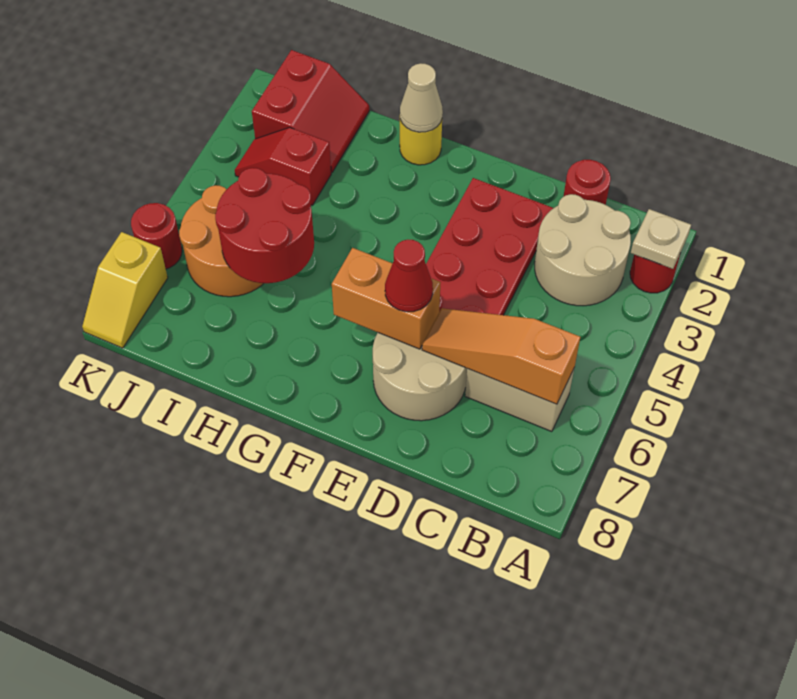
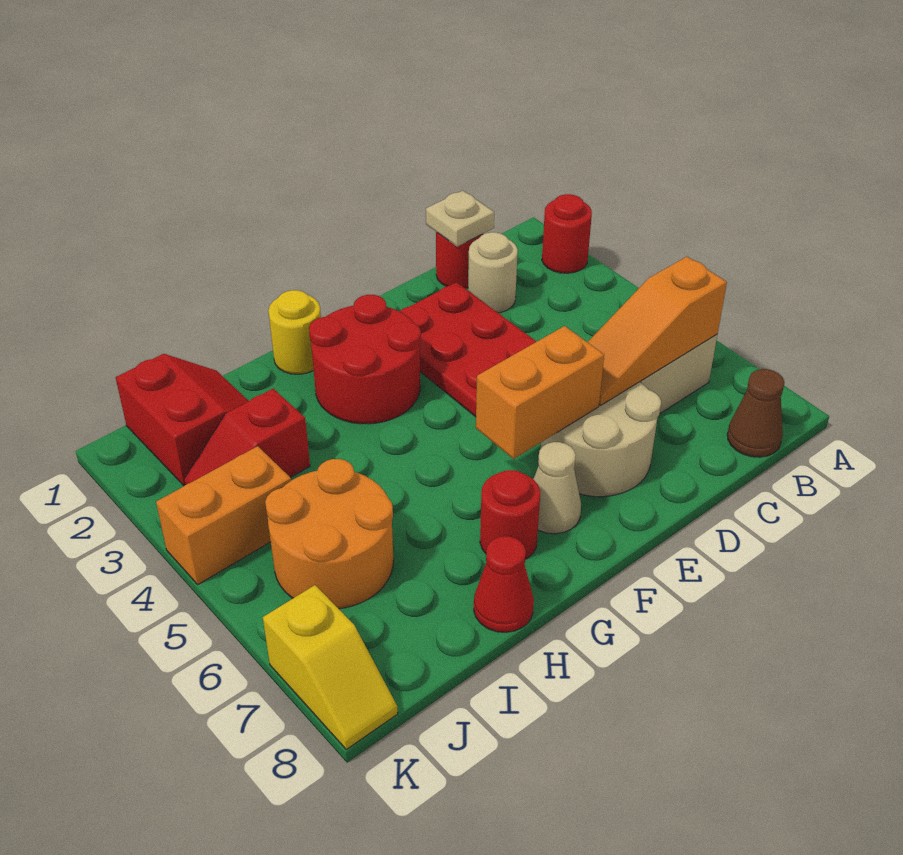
tan plate A2 level 2 -> tan plate C1 level 2
tan round brick B2:C3 level 1 -> tan round brick C2 level 1
none -> brown cone B8 level 1
red cone E6 level 3 -> red cone H8 level 1
tan cone G1 level 2 -> tan cone F7 level 1
red round brick H5:I6 level 2 -> red round brick F2:G3 level 1
none -> orange brick J4:K4 level 1
red round brick K6 level 1 -> red round brick G7 level 1

